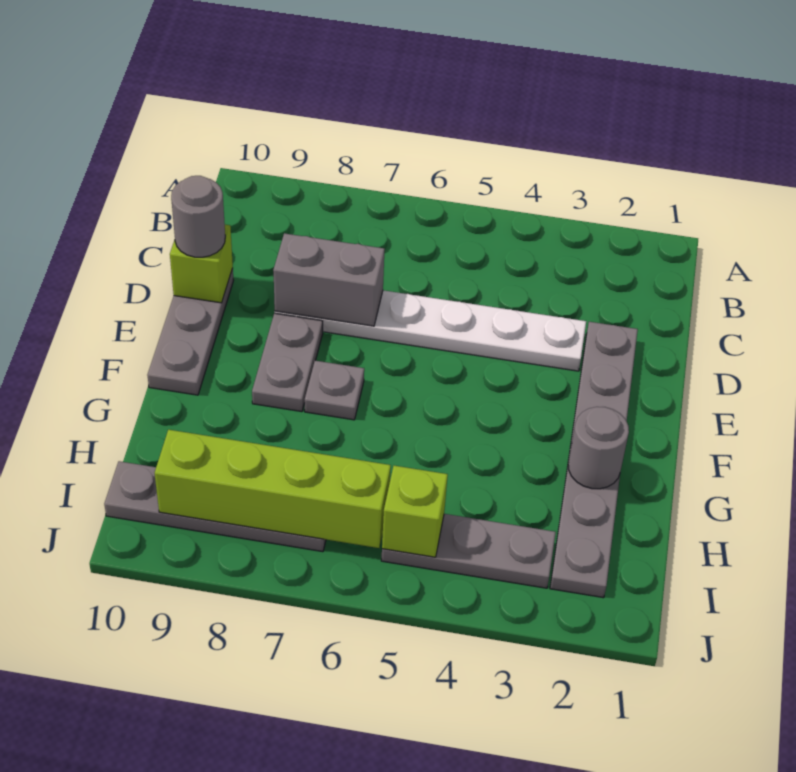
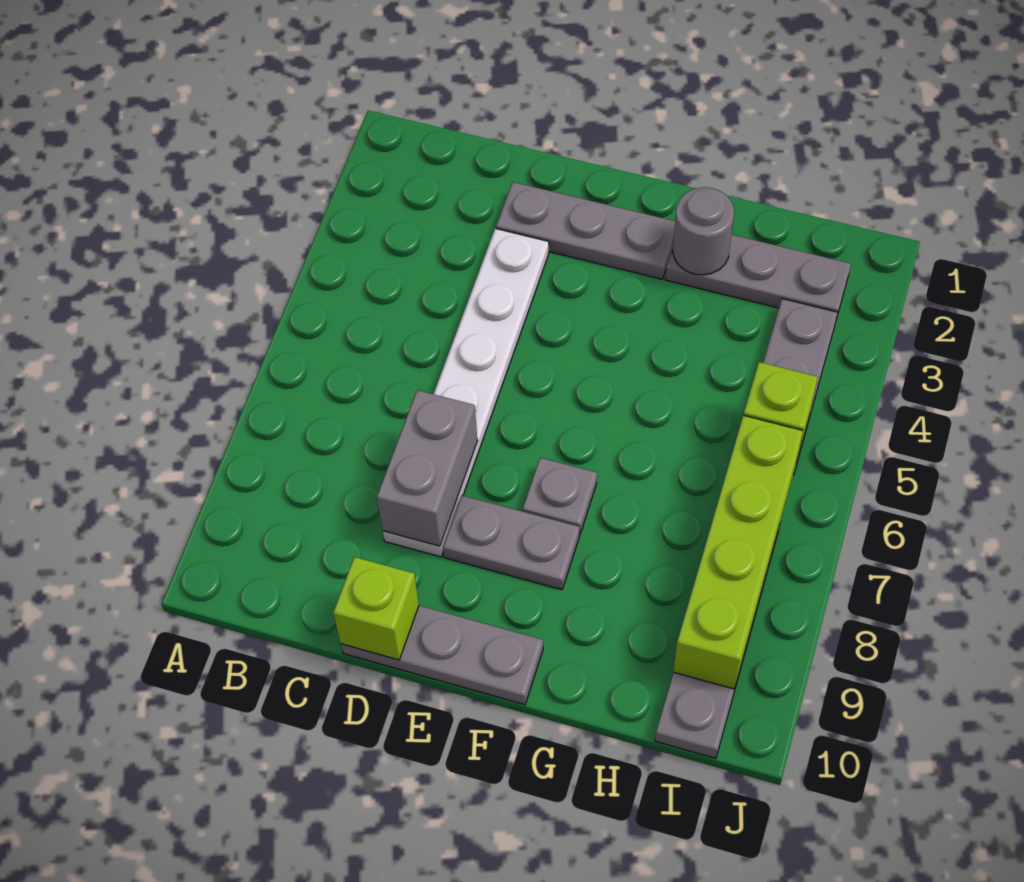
grey round brick D10 level 3 -> none

